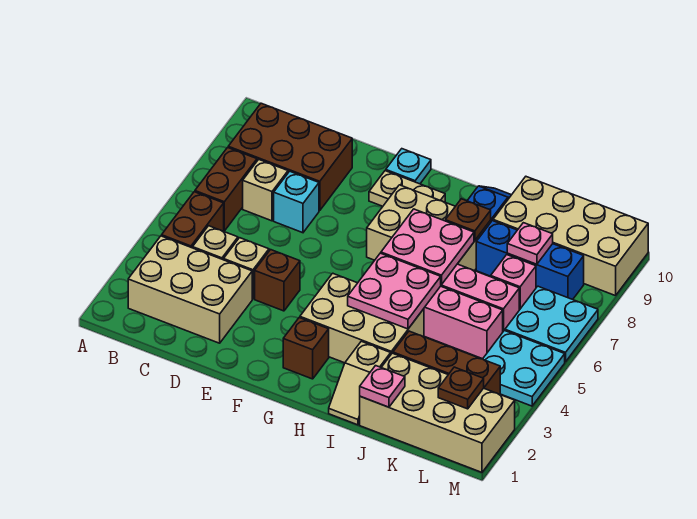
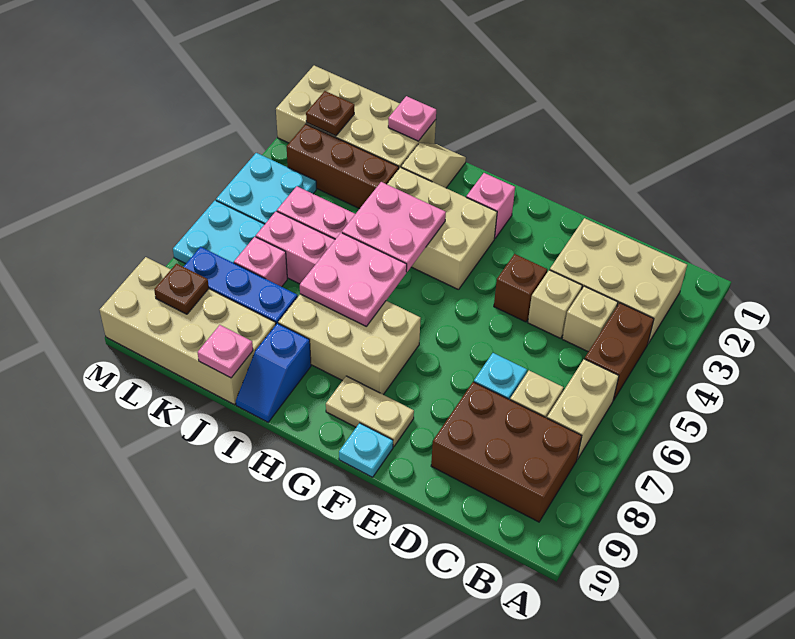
brown brick B6:B7 level 1 -> tan brick B6:B7 level 1
brown brick G2 level 1 -> pink brick G2 level 1
brown plate I8 level 2 -> brown plate L9 level 2
pink plate K8 level 2 -> pink plate J10 level 2

